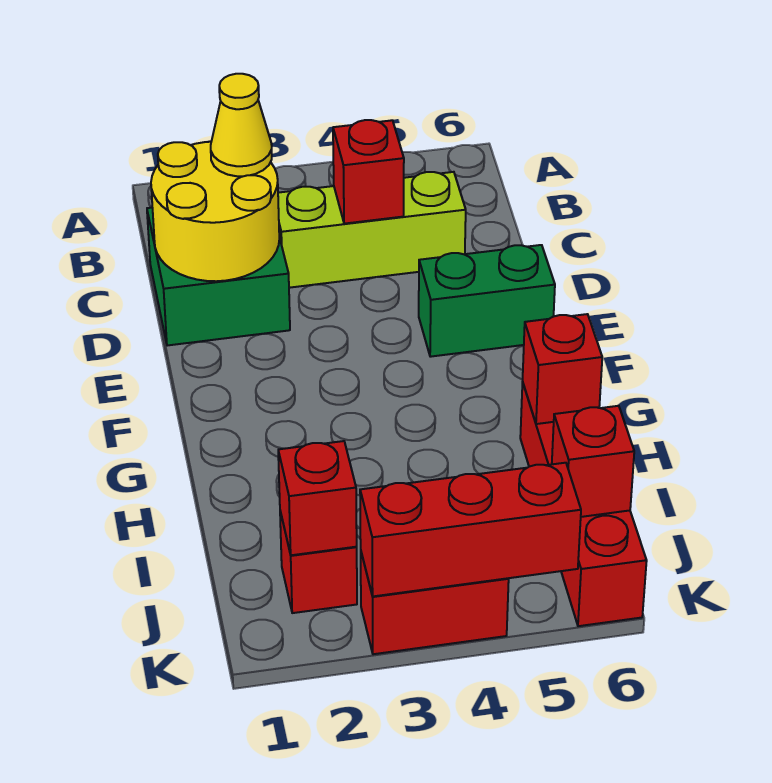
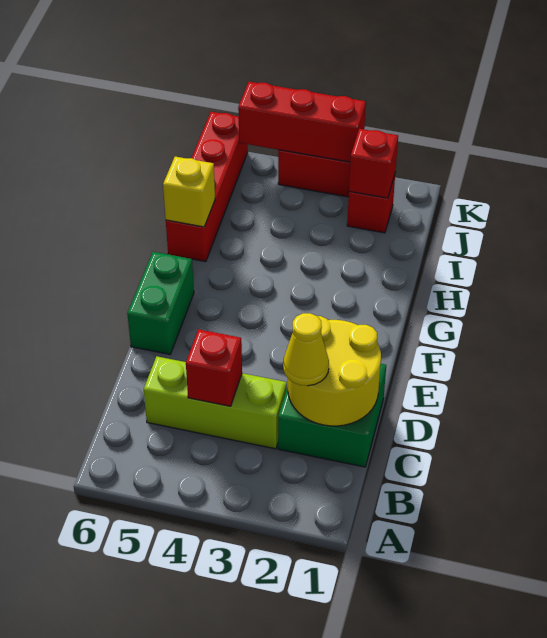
green brick E5:E6 level 1 -> green brick E6:F6 level 1
red brick H6 level 2 -> yellow brick H6 level 2
red brick J6 level 2 -> none

